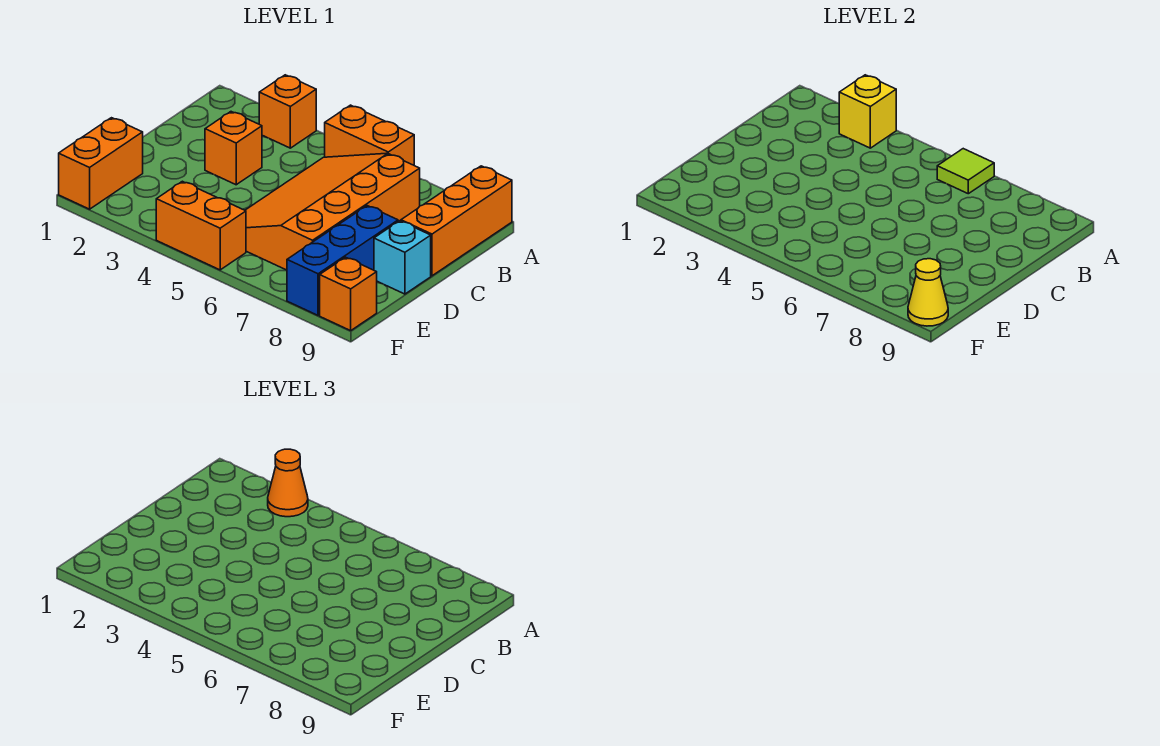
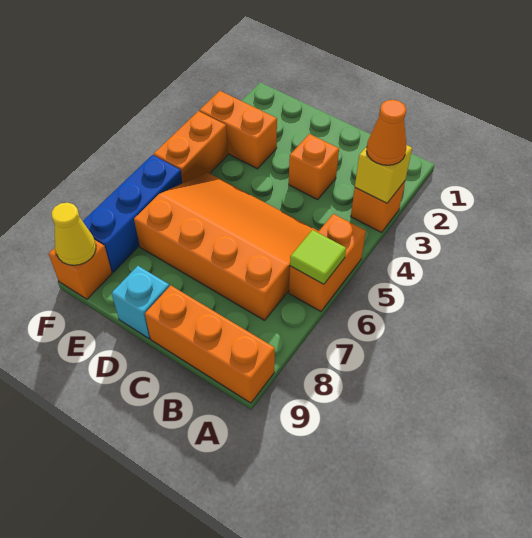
blue brick D8:F8 level 1 -> blue brick F6:F8 level 1
orange brick E1:F1 level 1 -> orange brick E3:F3 level 1

